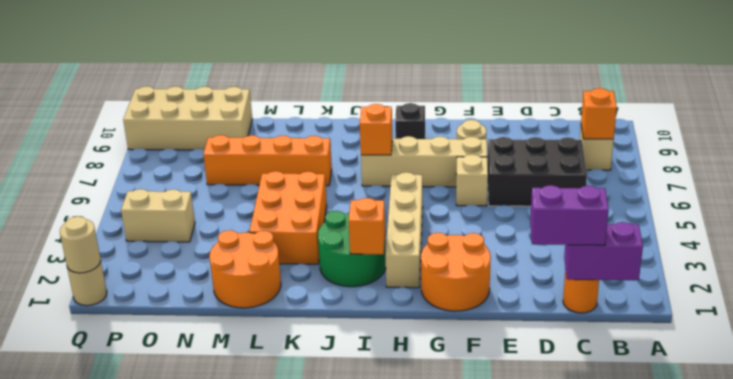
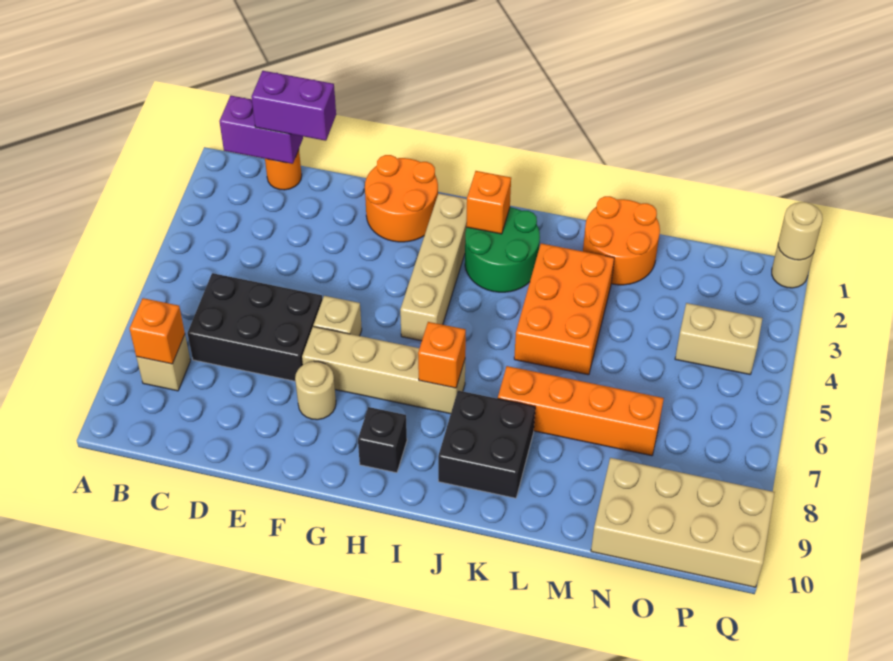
none -> black brick J8:K9 level 1

